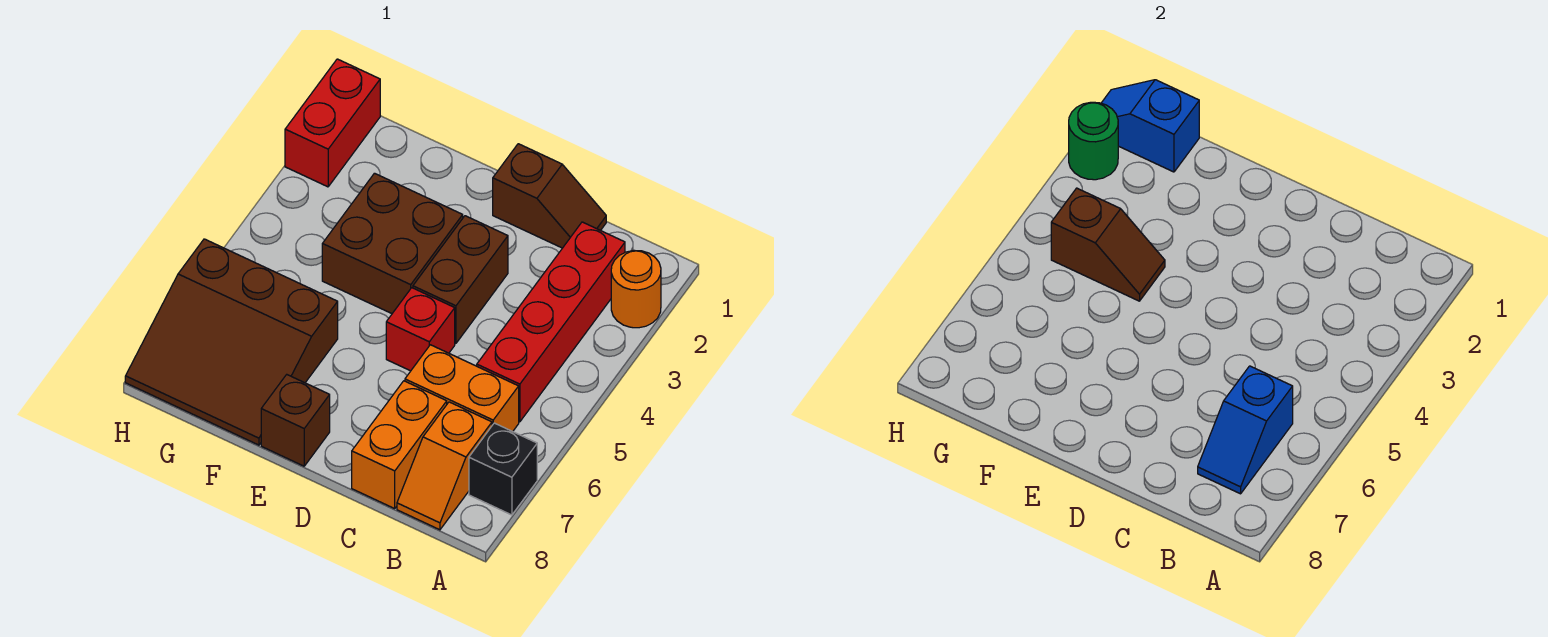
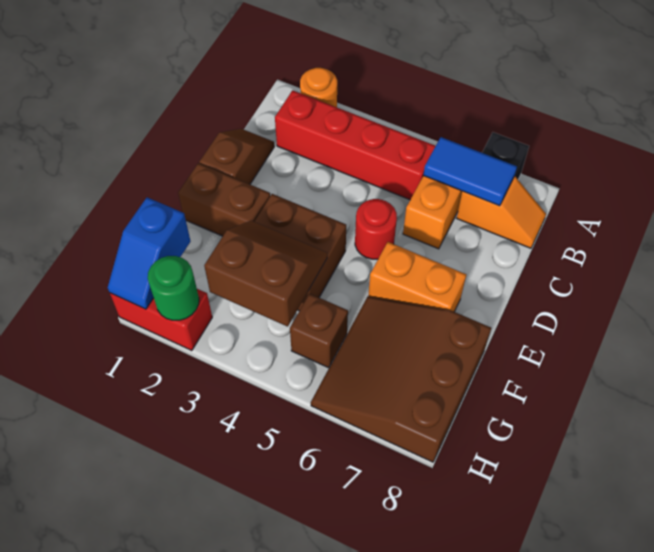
blue slope B6:B7 level 2 top 6 -> blue tile B6:B7 level 2
orange brick C7:C8 level 1 -> orange brick E6:E7 level 1
brown brick D3:D4 level 1 -> brown brick E1:E2 level 1
red brick D5 level 1 -> red round brick D5 level 1
brown brick E8 level 1 -> brown brick G5 level 1
brown slope F4:G4 level 2 top G -> brown slope F3:G4 level 2 top G
brown slope F6:H8 level 1 top 6 -> brown slope F6:H8 level 1 top 8

